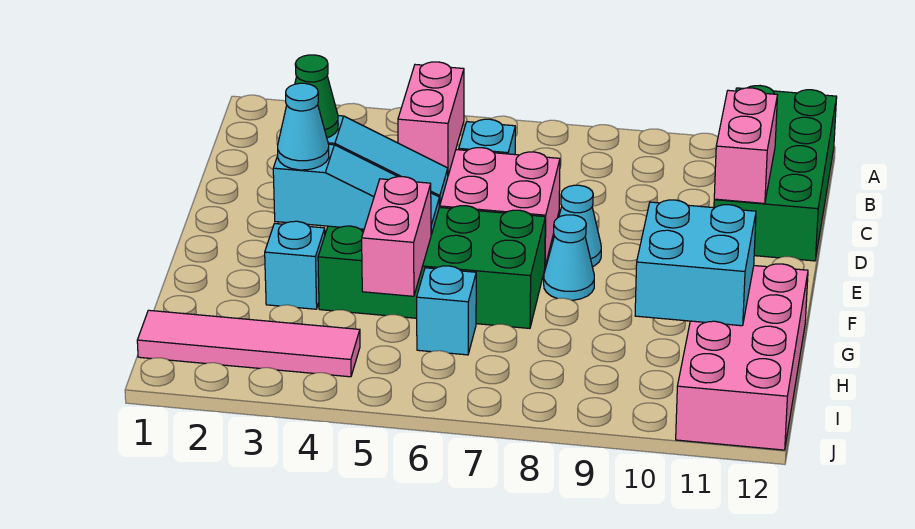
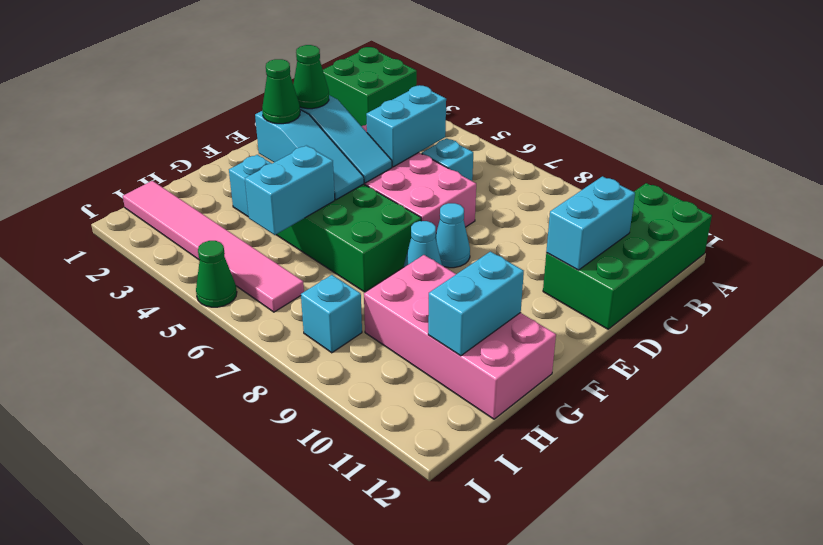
none -> green brick A1:B2 level 1
pink brick C5:D5 level 2 -> cyan brick C5:D5 level 2
pink brick C11:D11 level 2 -> cyan brick C11:D11 level 2
cyan cone F3 level 3 -> green cone F3 level 3
pink brick G5:H5 level 2 -> cyan brick G5:H5 level 2
cyan brick G10:H11 level 2 -> cyan brick G11:H11 level 2
pink brick G11:J12 level 1 -> pink brick G9:H12 level 1
cyan brick H6 level 1 -> cyan brick I8 level 1
pink tile I1:I4 level 1 -> pink tile I1:I6 level 1
none -> green cone J5 level 1

